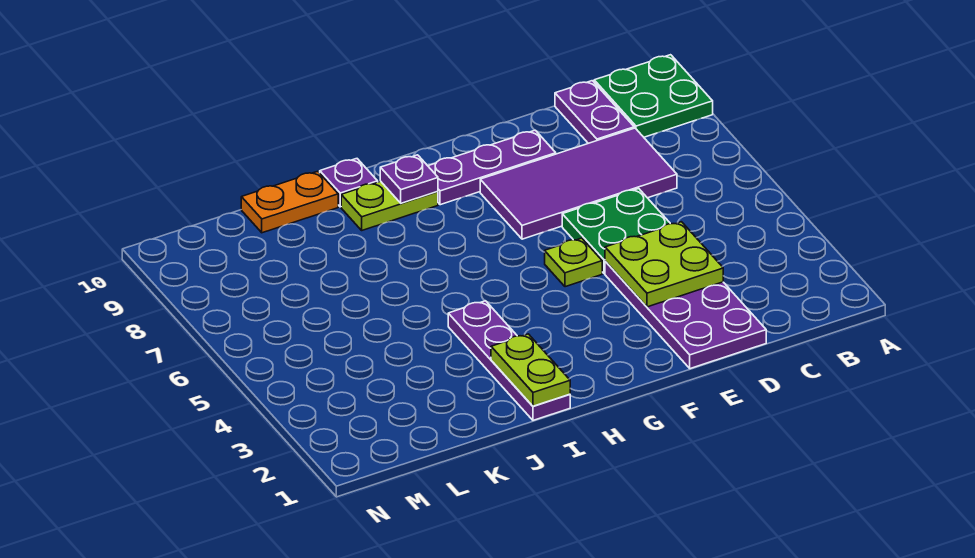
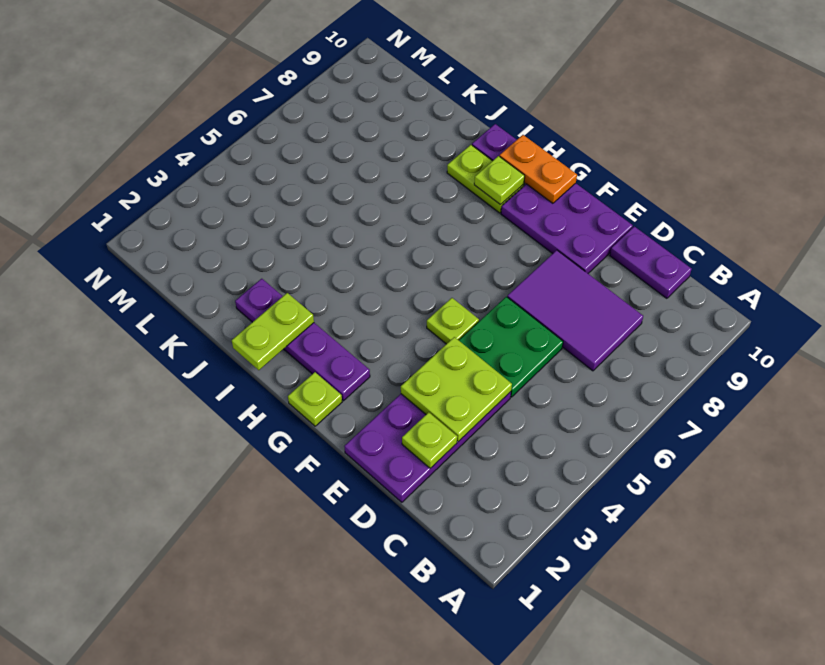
green plate A9:B10 level 1 -> none
purple tile C7:F8 level 1 -> purple tile C7:E8 level 1
purple plate C9:C10 level 1 -> purple plate C10:D10 level 1
none -> lime plate D2 level 2
purple plate E9:G9 level 1 -> purple plate E9:G10 level 1
none -> lime plate G1 level 1
purple plate H9 level 2 -> lime plate H9 level 2
purple plate I1:I4 level 1 -> purple plate G2:J2 level 1
orange plate J10:K10 level 1 -> orange plate G10:H10 level 2

